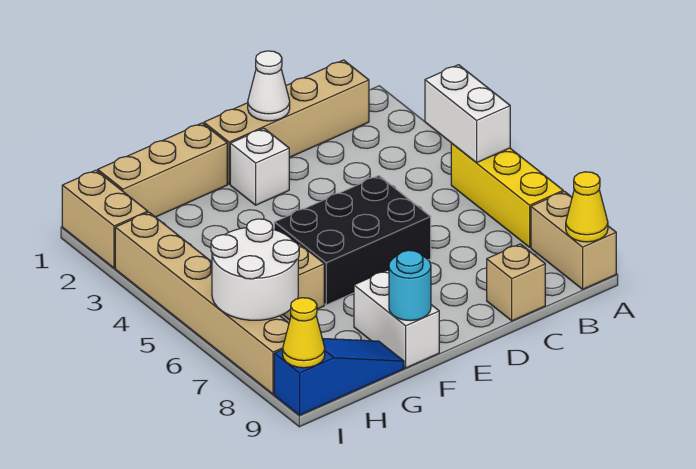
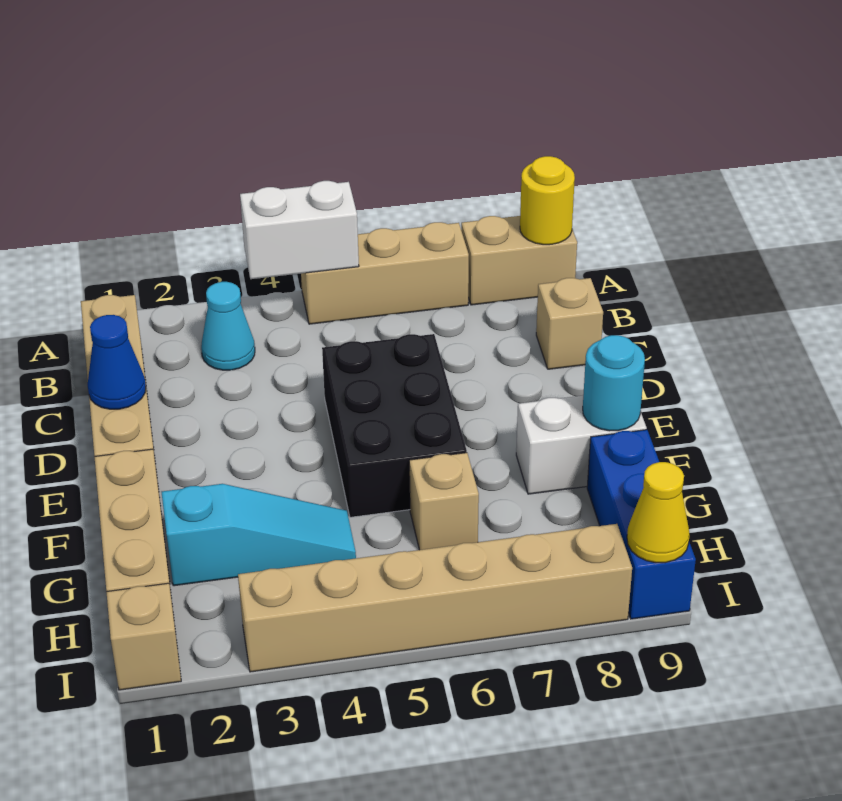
yellow brick A5:A7 level 1 -> tan brick A5:A7 level 1
yellow cone A9 level 2 -> yellow round brick A9 level 2
none -> cyan cone B3 level 1
white cone D1 level 2 -> blue cone D1 level 2
white brick E2 level 1 -> none
none -> cyan slope G2:G4 level 1 top 2
blue slope G9:I9 level 1 top I -> blue brick G9:I9 level 1
white round brick H6:I7 level 2 -> none
tan brick I1:I2 level 1 -> tan brick I1 level 1

